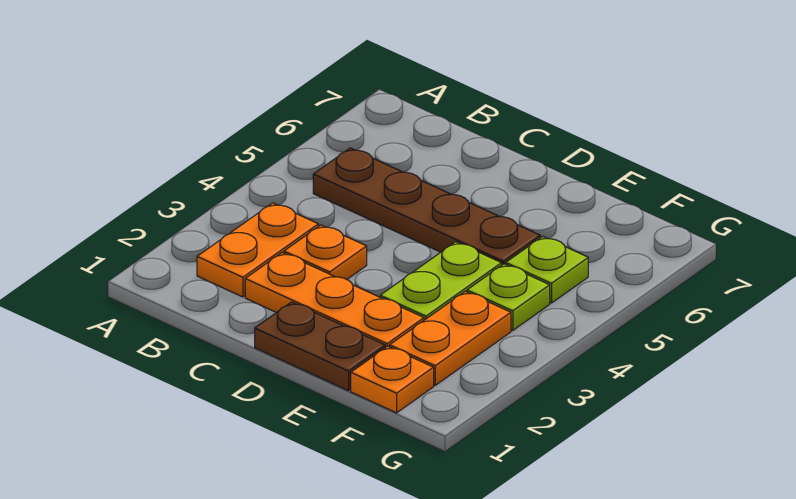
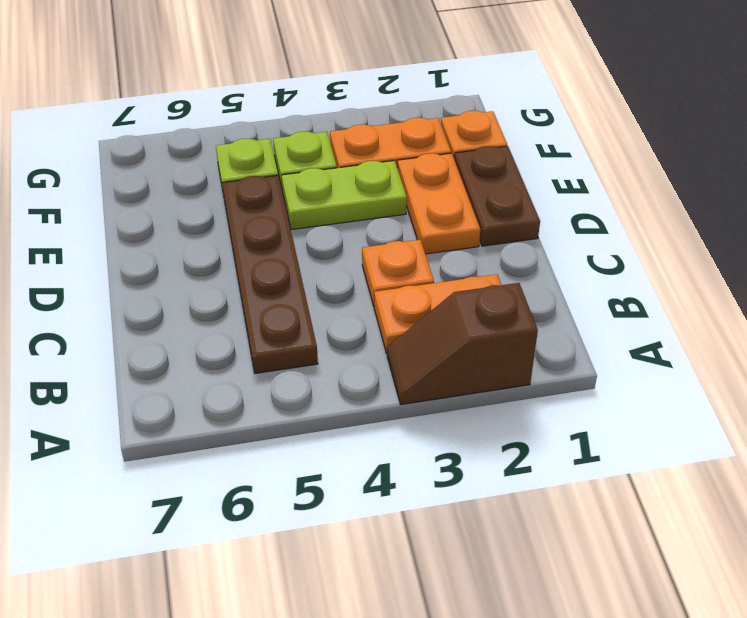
none -> brown slope A2:A3 level 1 top 2
orange plate C2:E2 level 1 -> orange plate D2:E2 level 1

